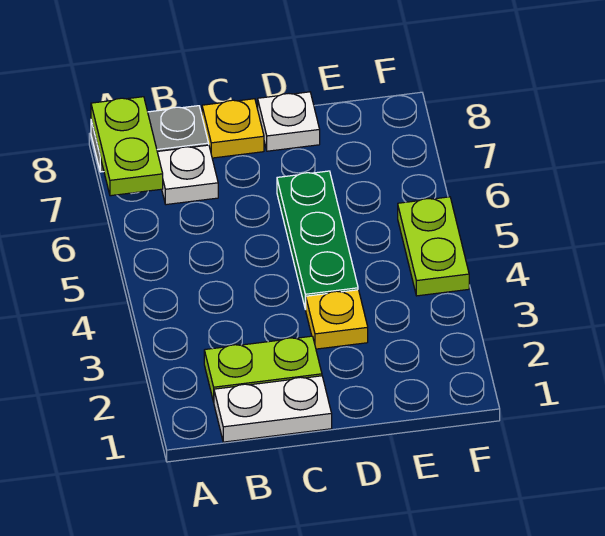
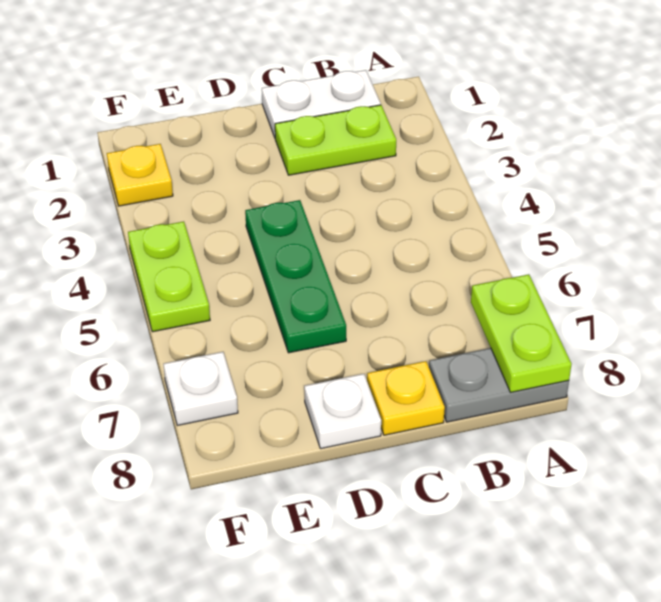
white plate B7 level 1 -> white plate F7 level 1
yellow plate D3 level 1 -> yellow plate F2 level 1

